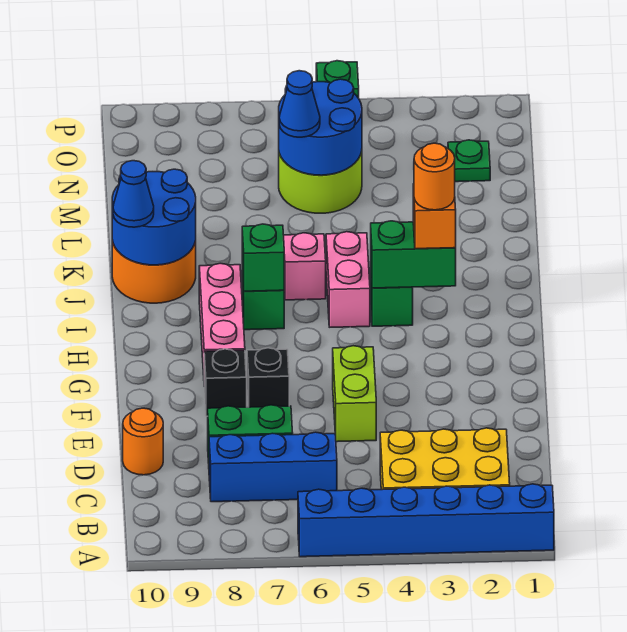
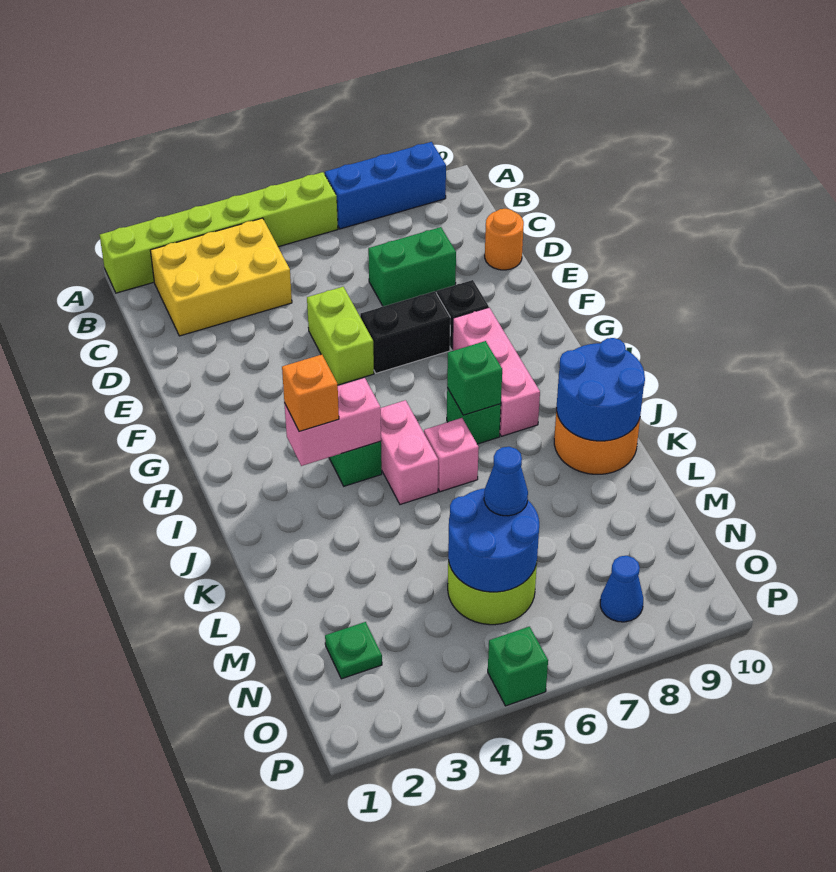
blue brick A1:A6 level 1 -> lime brick A1:A6 level 1
blue brick C6:C8 level 1 -> blue brick A7:A9 level 1
black brick F7 level 1 -> black brick F6:F7 level 1
green brick I3:I4 level 2 -> pink brick I3:I4 level 2
orange round brick I3 level 4 -> none
blue cone J10 level 3 -> blue cone O8 level 1

